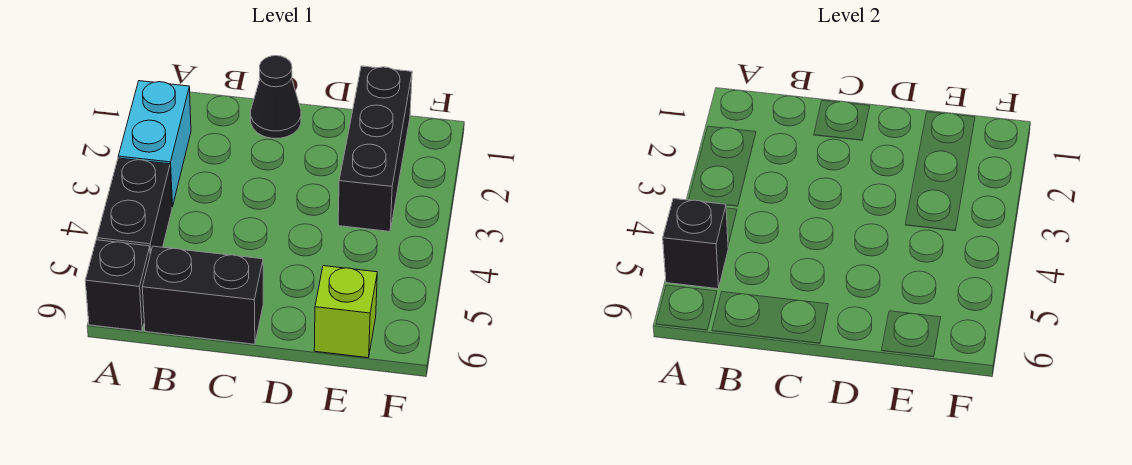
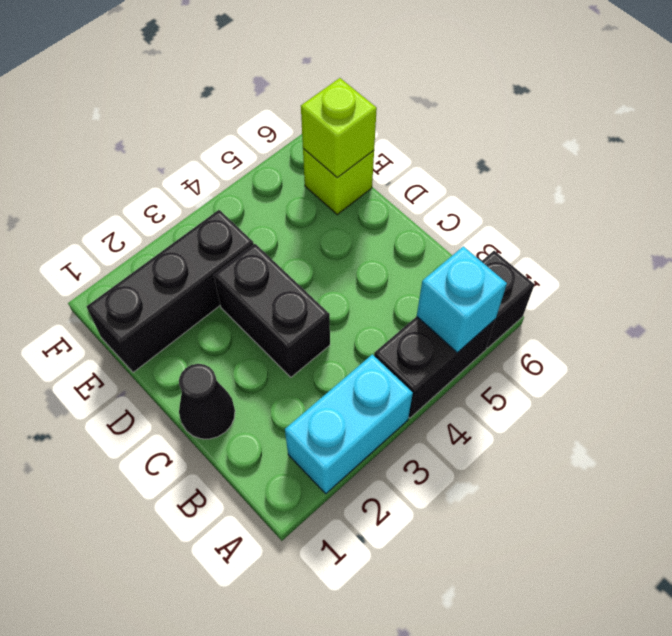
black brick A5 level 2 -> cyan brick A5 level 2
black brick B6:C6 level 1 -> black brick C3:D3 level 1
none -> lime brick E6 level 2

